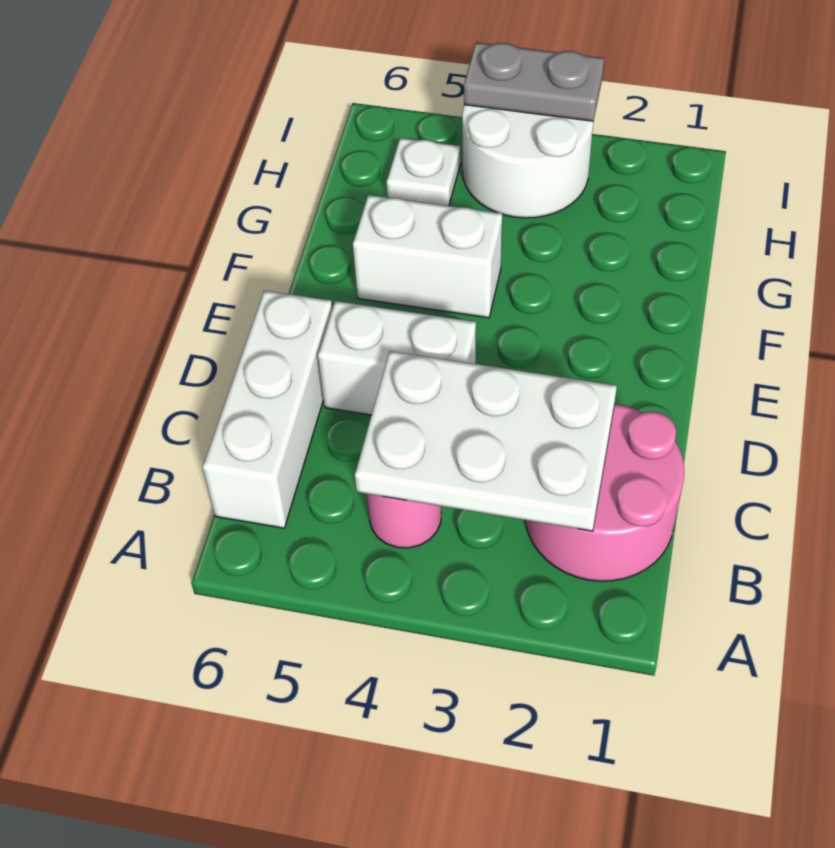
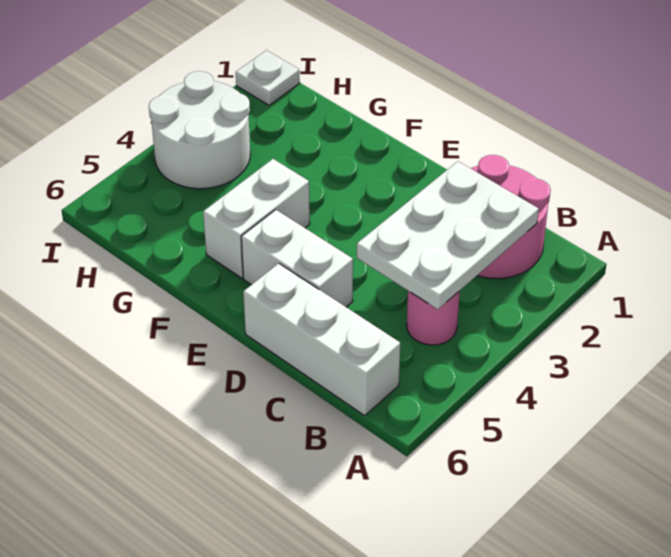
white brick D4:D5 level 1 -> white brick D5:E5 level 1
white plate H5 level 1 -> white plate I1 level 1
grey plate I3:I4 level 2 -> none

